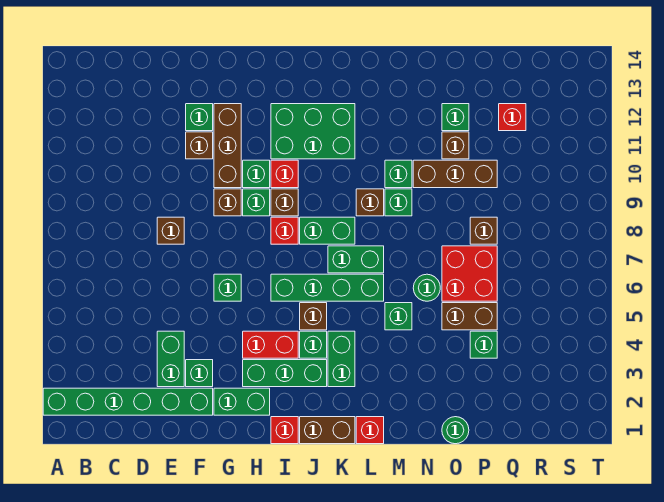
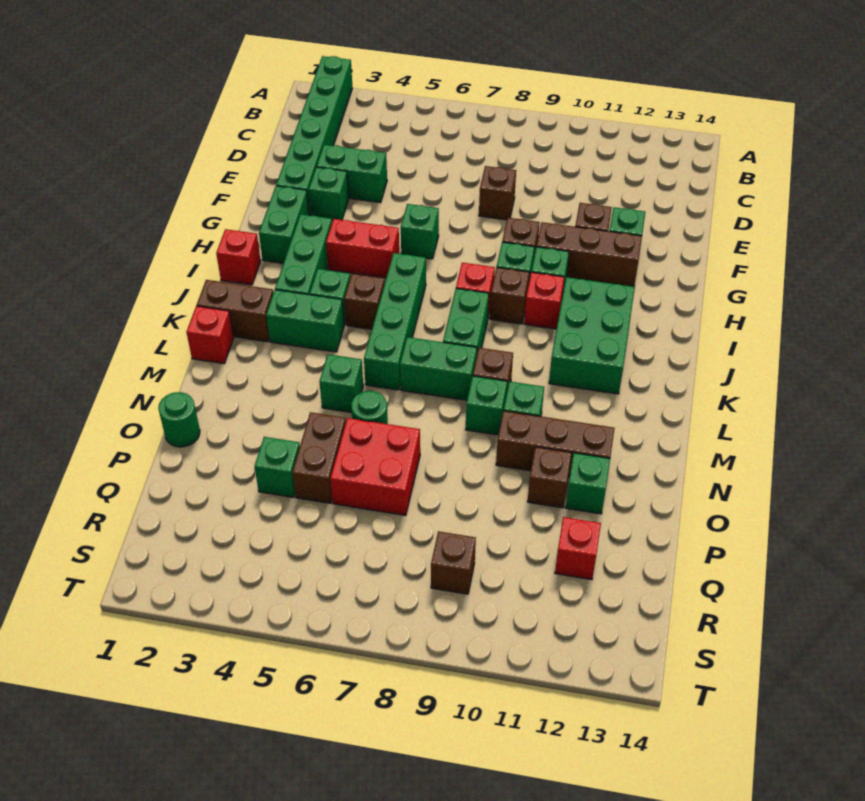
red brick H4:I4 level 1 -> red brick H4:H5 level 1
brown brick J1:K1 level 1 -> brown brick K1:K2 level 1
green brick K7:L7 level 1 -> green brick L7:L8 level 1
brown brick N10:P10 level 1 -> brown brick N10:N12 level 1
brown brick P8 level 1 -> brown brick R9 level 1

